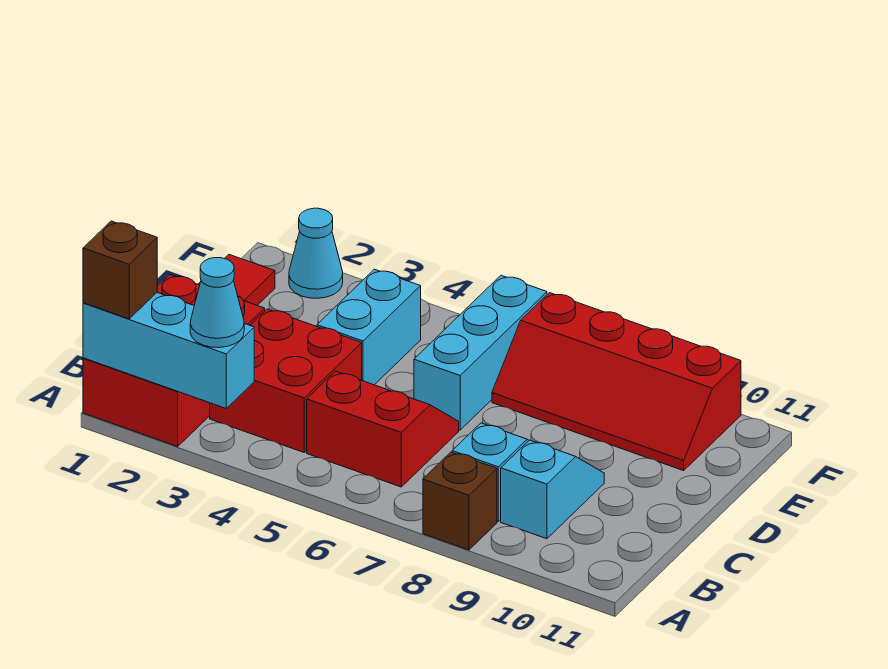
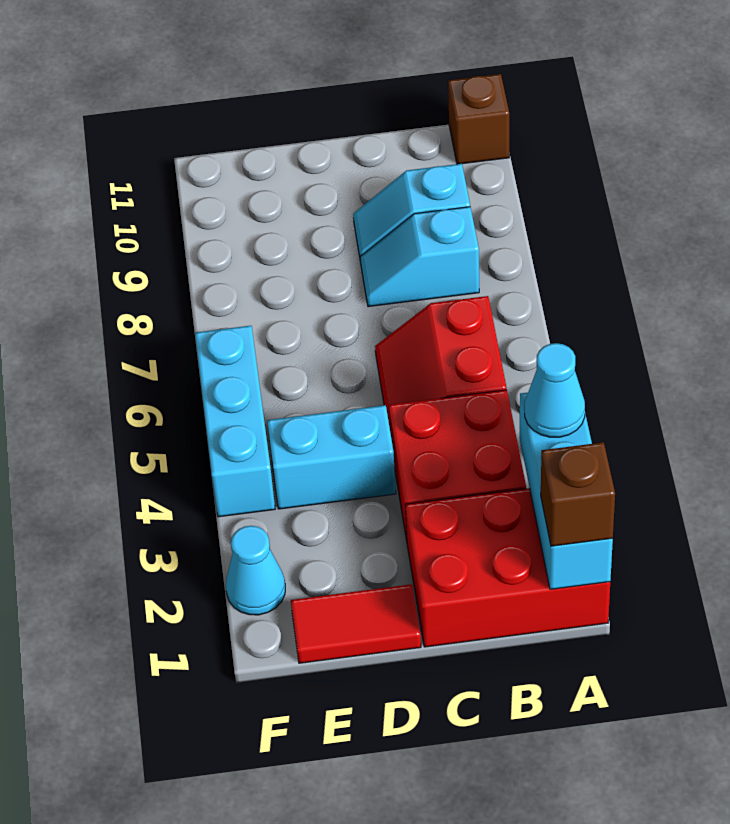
brown brick A8 level 1 -> brown brick A11 level 1
cyan brick D6:F6 level 1 -> cyan brick F4:F6 level 1
red slope E7:F10 level 1 top F -> none

